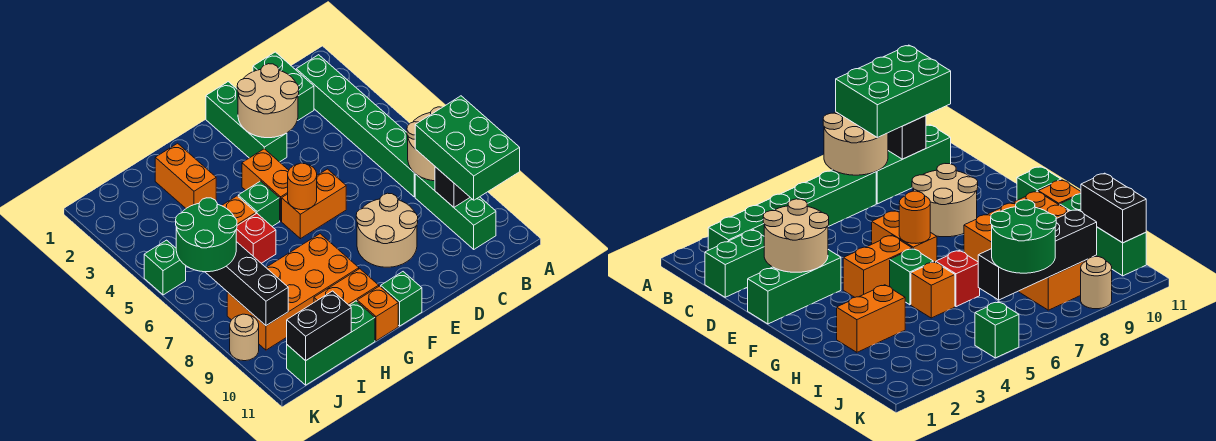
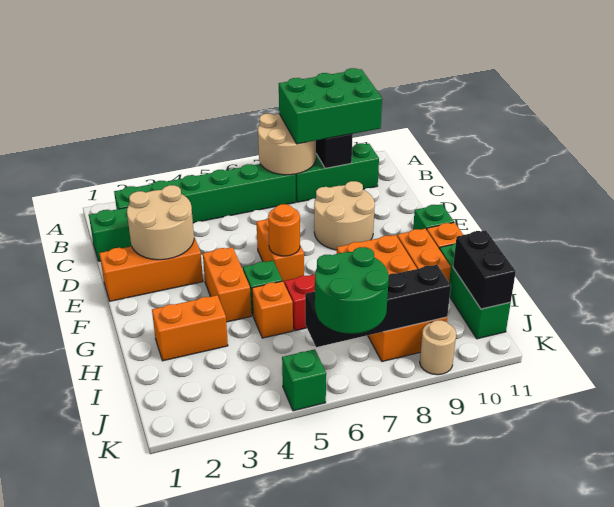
green brick E1:E3 level 1 -> orange brick E1:E3 level 1
orange brick F4:F5 level 1 -> orange brick F4:G4 level 1

